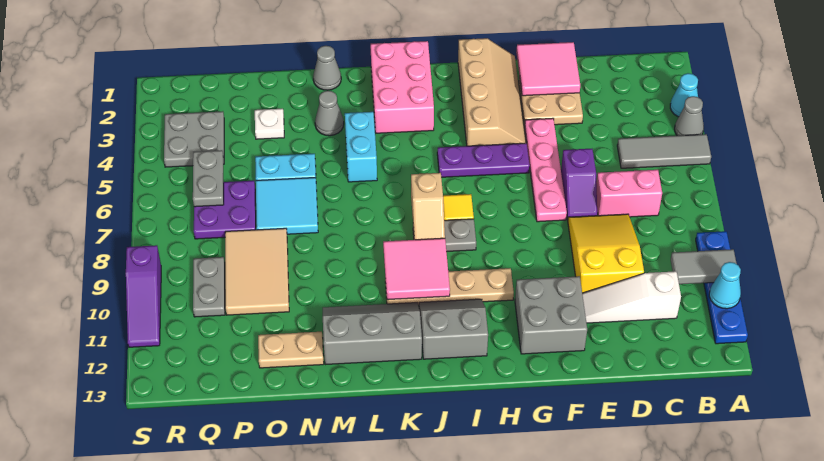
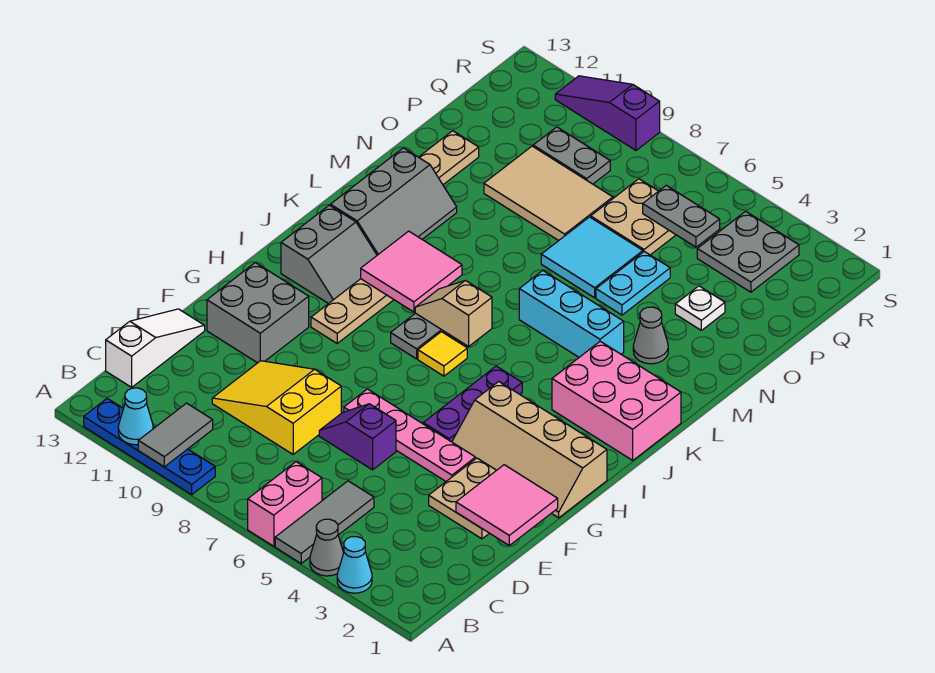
pink brick C7:D7 level 1 -> pink brick A6:B6 level 1
white slope C11:E11 level 1 top C -> white slope C13:E13 level 1 top C
yellow slope D8:E10 level 1 top 10 -> yellow slope D8:E10 level 1 top 8
cyan brick L4:L5 level 1 -> cyan brick L4:L6 level 1
grey cone M1 level 1 -> none
purple plate P6:Q7 level 1 -> tan plate P6:Q7 level 1

